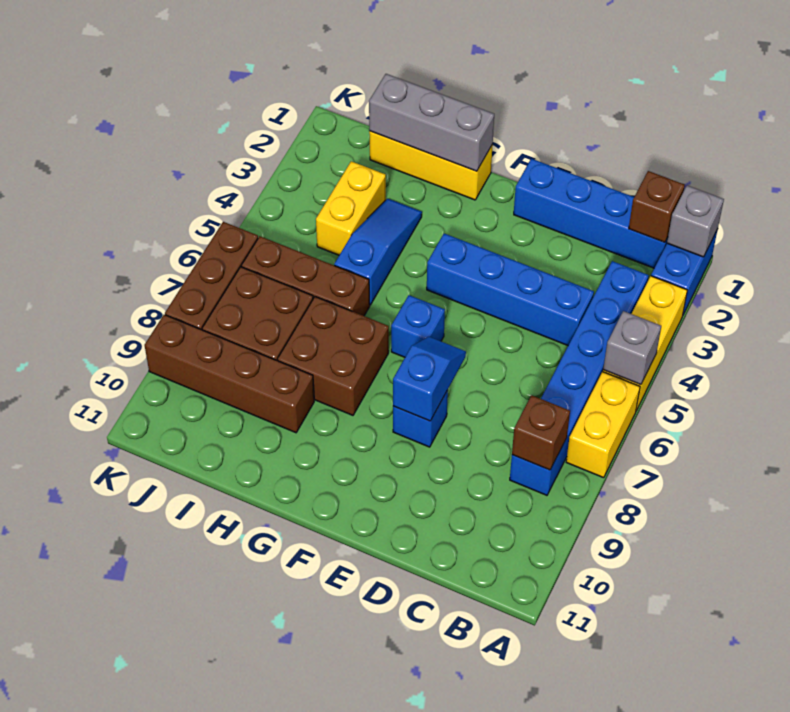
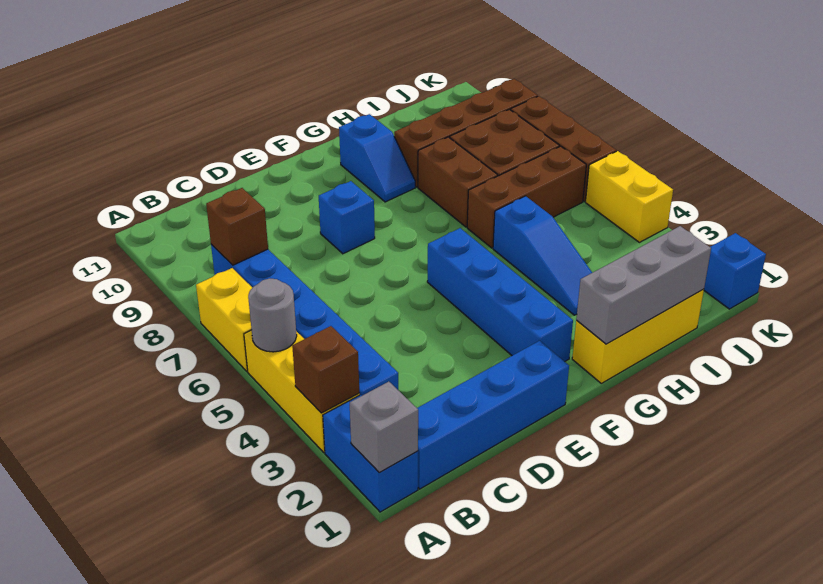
grey brick A5 level 2 -> grey round brick A5 level 2
brown brick B1 level 2 -> brown brick A3 level 2
blue brick C4:F4 level 1 -> blue brick F2:F5 level 1
blue slope E7:E8 level 2 top 8 -> blue slope G9:G10 level 1 top 10
blue brick F6 level 1 -> blue brick K1 level 1
brown brick G7:H8 level 1 -> brown brick H7:H8 level 1
yellow brick I3:I4 level 1 -> yellow brick K4:K5 level 1

